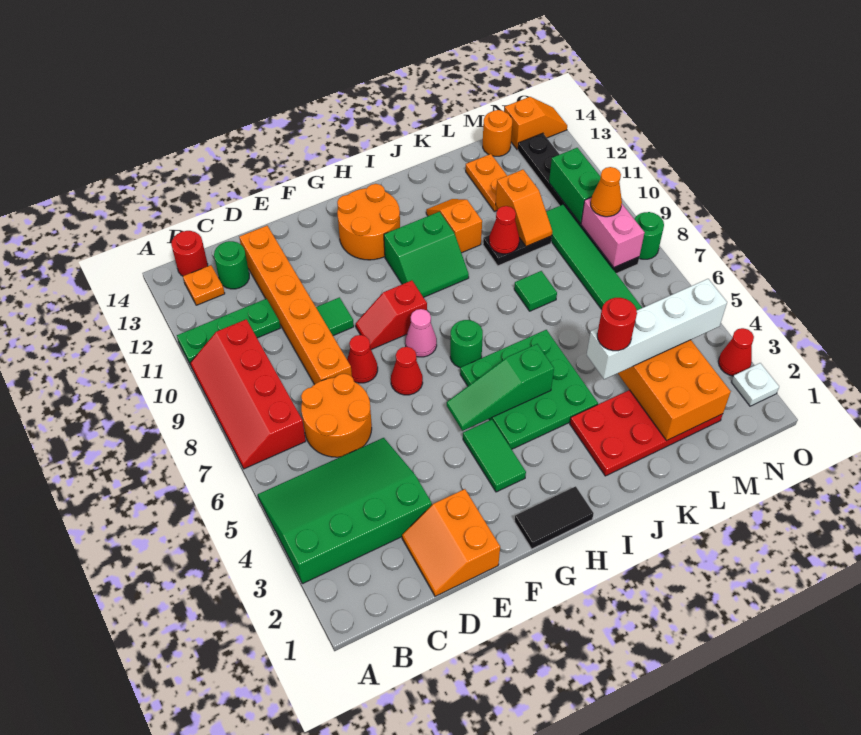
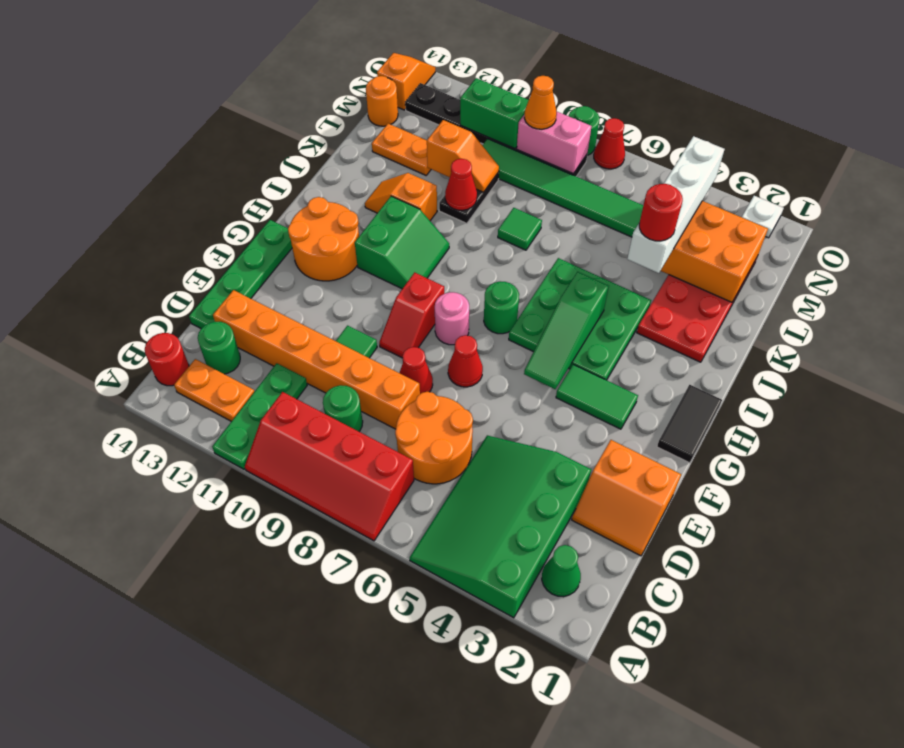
none -> green cone B2 level 1
orange plate B13 level 1 -> orange plate B12:B13 level 1
none -> green round brick C9 level 1
none -> green plate D14:G14 level 1
pink cone G8 level 1 -> pink round brick G8 level 1
red cone O3 level 1 -> red cone O7 level 1

